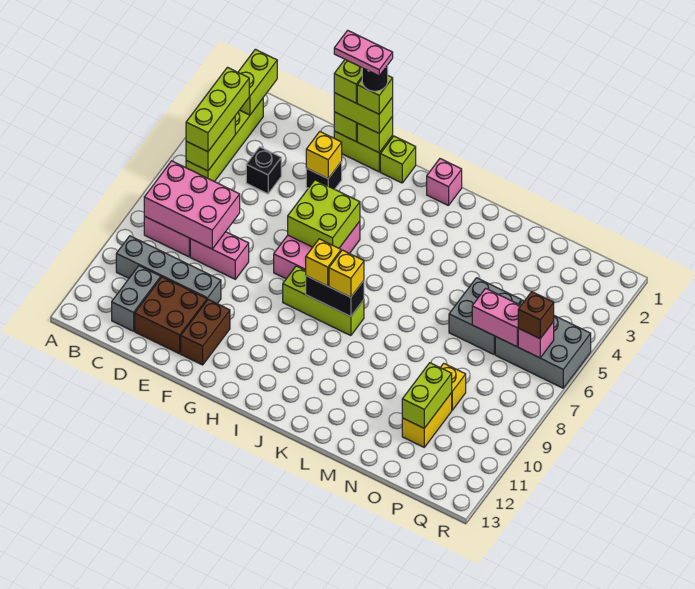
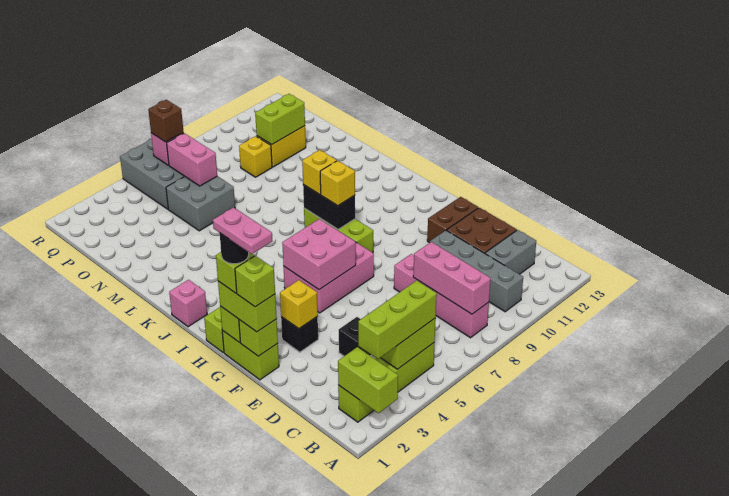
lime brick B1:B2 level 2 -> lime brick A2:B2 level 2
pink brick B7:D8 level 2 -> pink brick B8:D8 level 2
lime brick G5:H6 level 2 -> pink brick G5:H6 level 2

